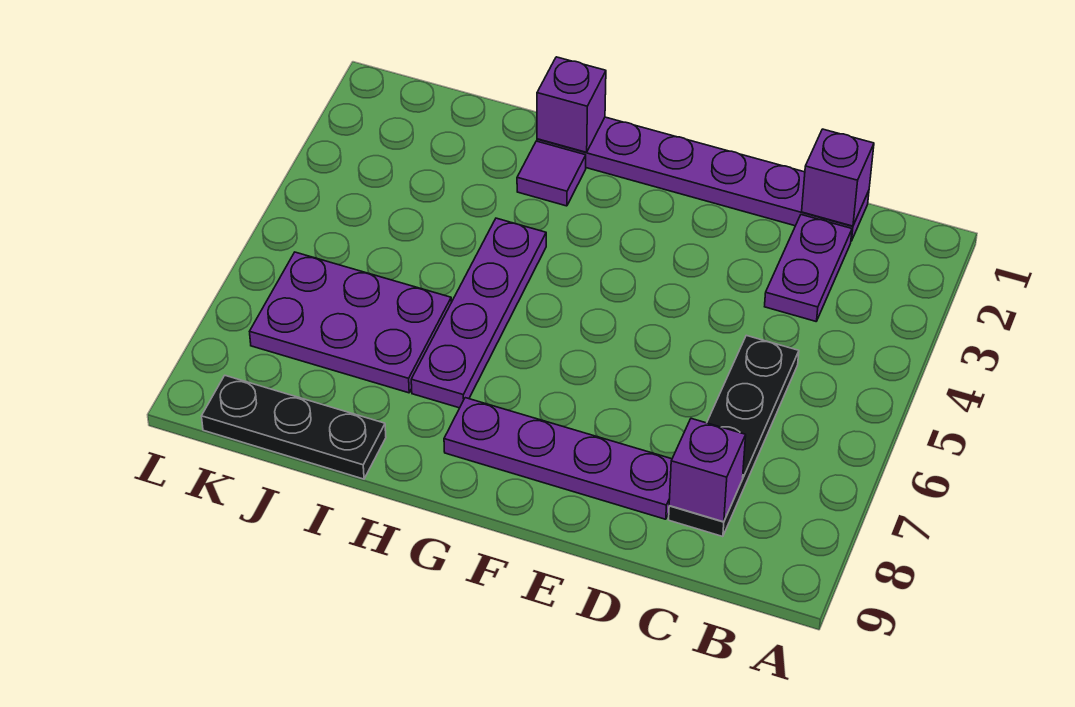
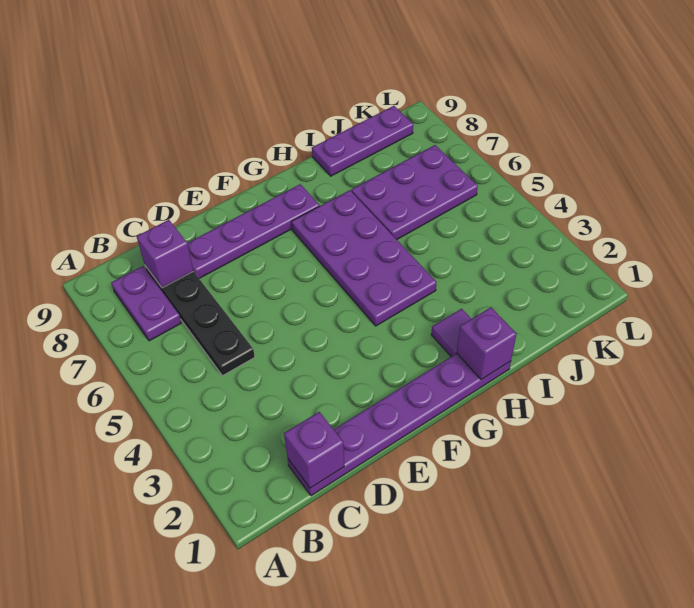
purple plate C2:C3 level 1 -> purple plate B7:B8 level 1
purple plate H4:H7 level 1 -> purple plate G4:H7 level 1
black plate I9:K9 level 1 -> purple plate I9:K9 level 1

